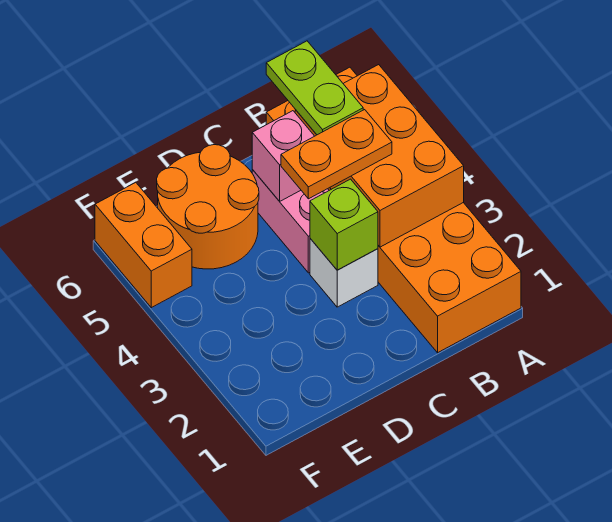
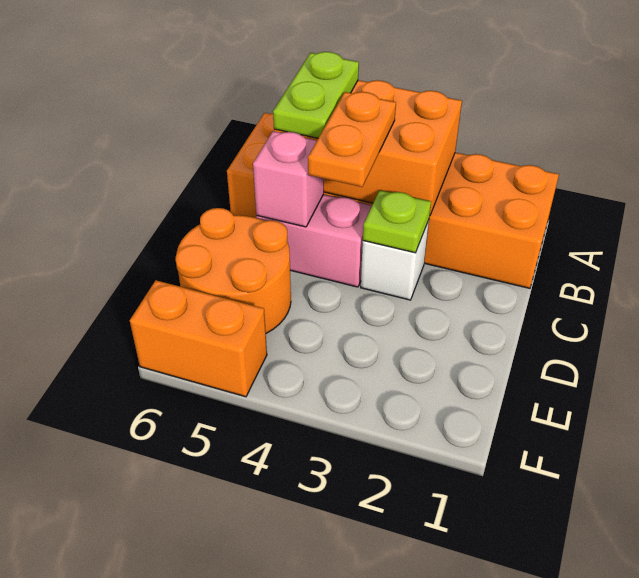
lime plate B5:B6 level 3 -> lime plate A5:B5 level 3
lime brick C3 level 2 -> lime plate C3 level 2

